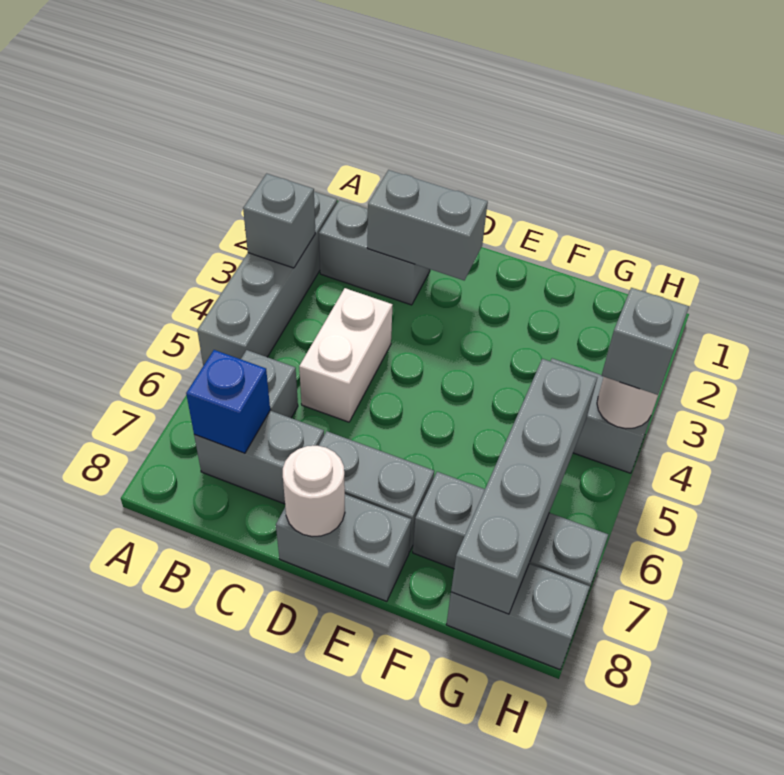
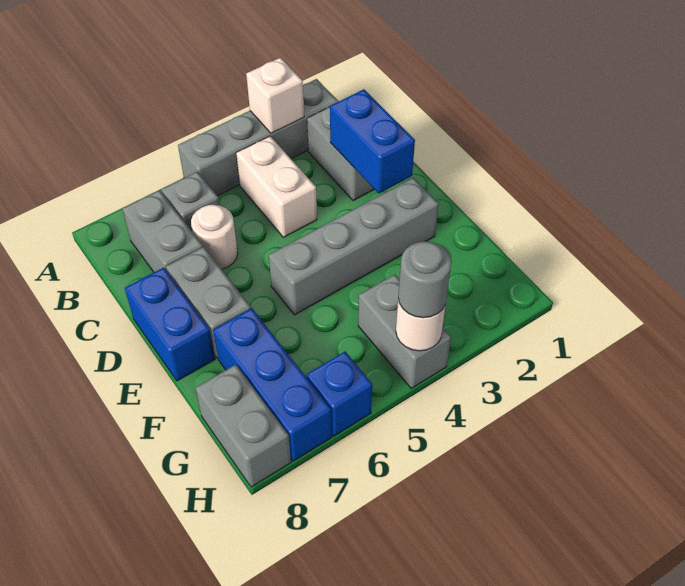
grey brick A3 level 2 -> white brick A3 level 2
blue brick B7 level 2 -> blue brick H6 level 1
grey brick C2:D2 level 2 -> blue brick C2:D2 level 2
white brick C4:C5 level 1 -> white brick B4:C4 level 1
grey brick D8:E8 level 1 -> blue brick D8:E8 level 1
white round brick D8 level 2 -> white round brick C6 level 1
grey brick F7:H7 level 1 -> blue brick F7:H7 level 1
grey brick G5:G8 level 2 -> grey brick E2:E5 level 1
grey brick H4 level 3 -> grey round brick H4 level 3

